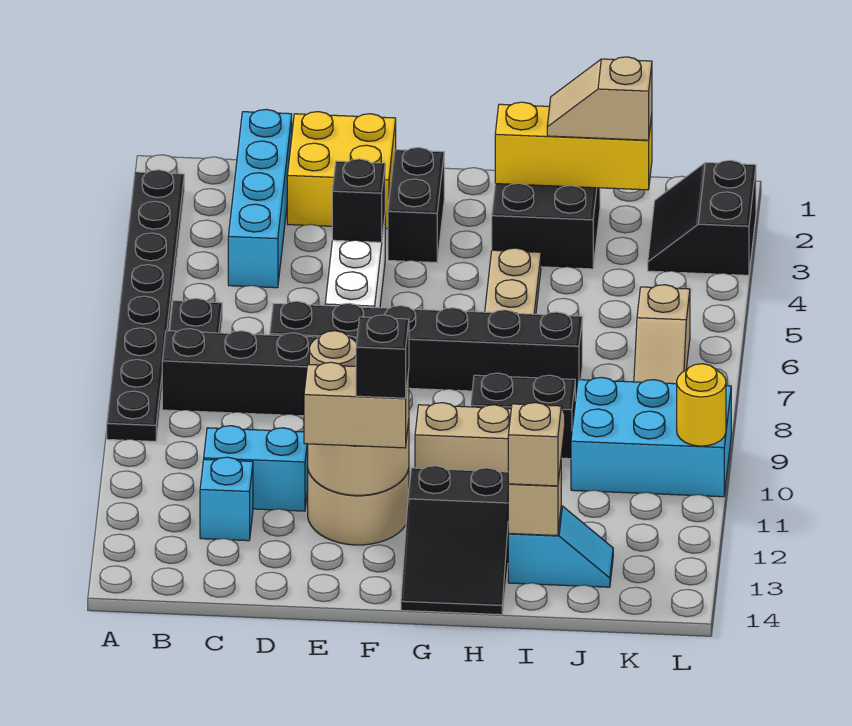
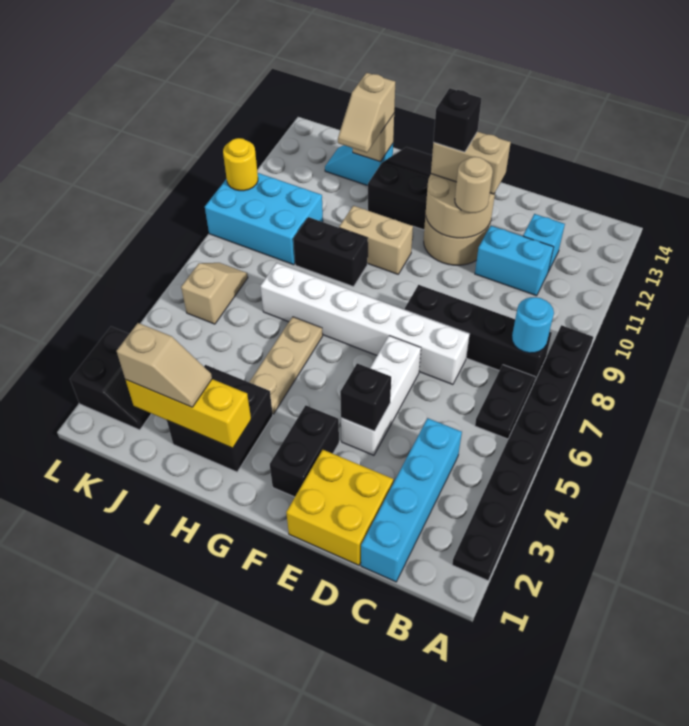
none -> cyan round brick B8 level 2
black brick D7:I7 level 1 -> white brick D7:I7 level 1

